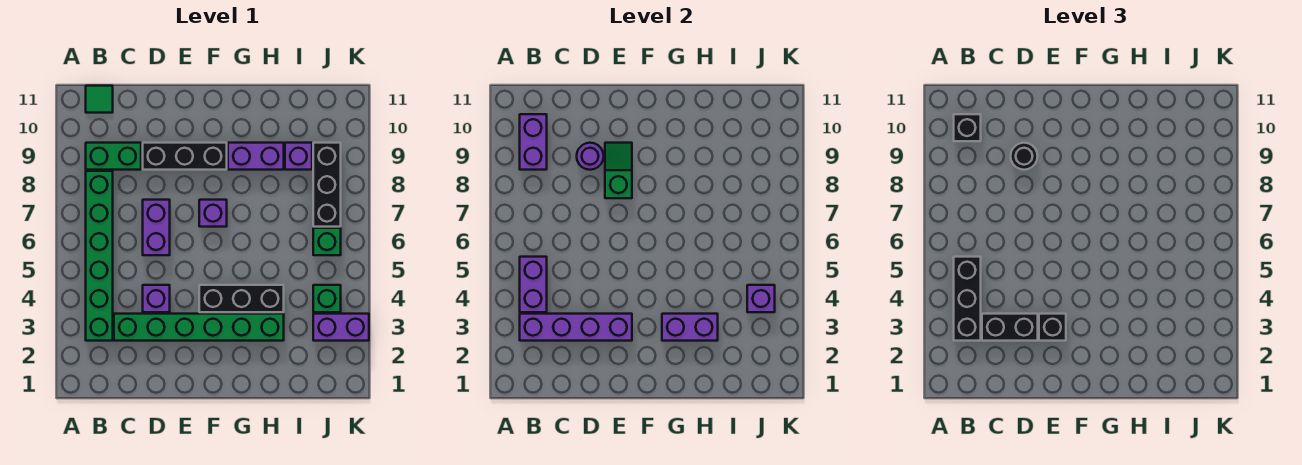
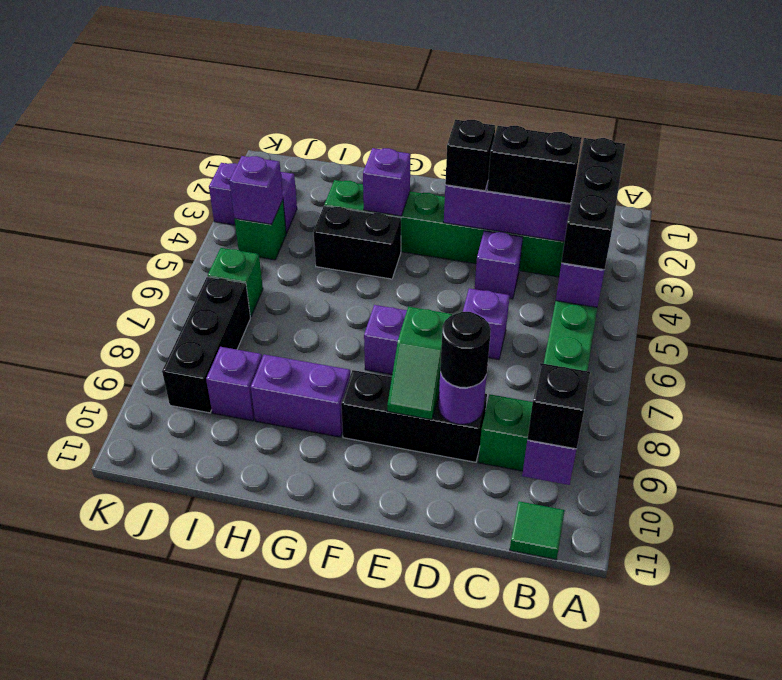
purple brick D6:D7 level 1 -> purple brick D6 level 1
black brick F4:H4 level 1 -> black brick G4:H4 level 1
purple brick G3:H3 level 2 -> purple brick G3 level 2

